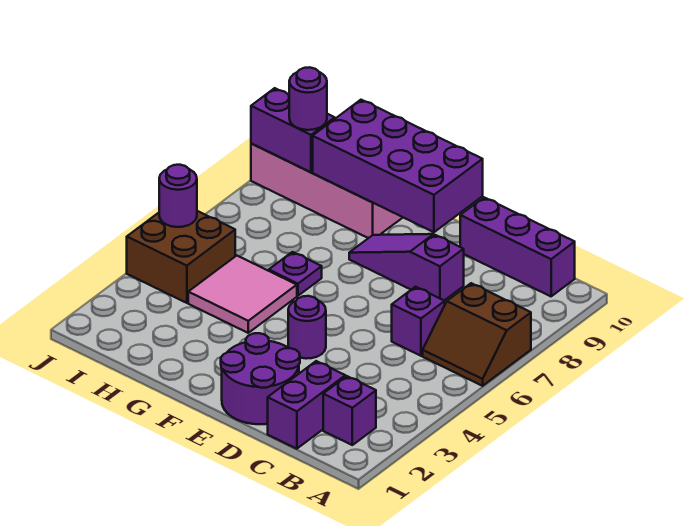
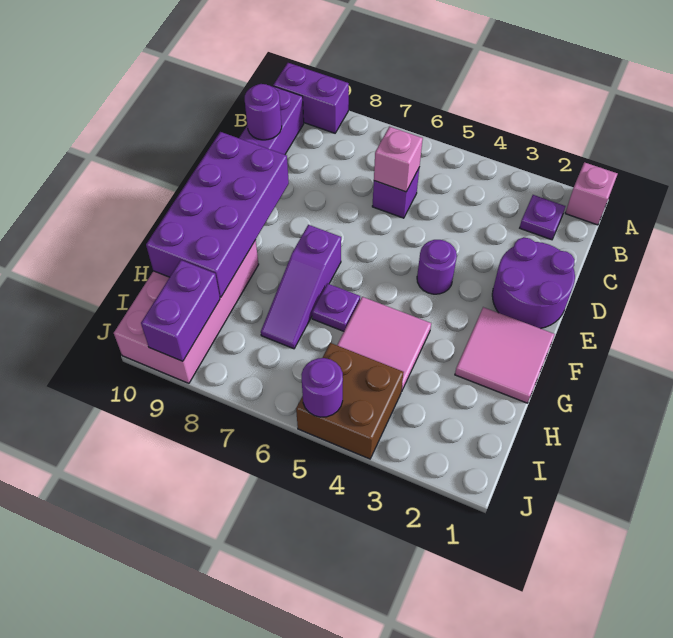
none -> pink brick A1 level 1
brown slope A6:B7 level 1 top 7 -> none
purple brick B2 level 1 -> purple plate B2 level 1
purple brick C1:C2 level 1 -> purple brick A9:A10 level 1
none -> pink brick C6 level 2
purple slope D8:F8 level 1 top D -> purple slope F7:H7 level 1 top F
none -> pink tile F1:G2 level 1
purple round brick I9 level 3 -> purple round brick C10 level 2

